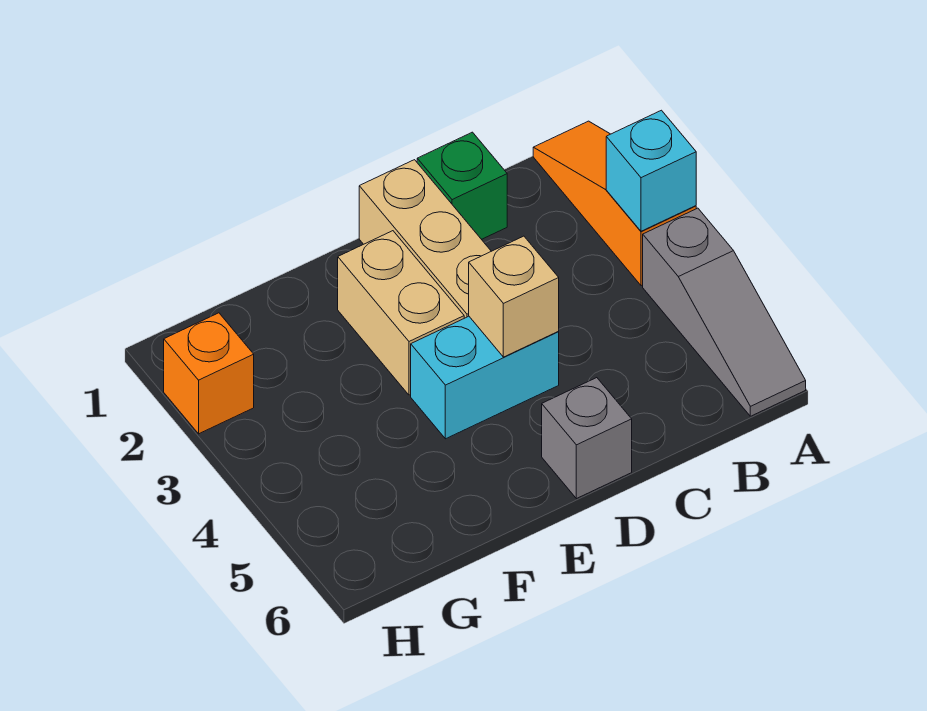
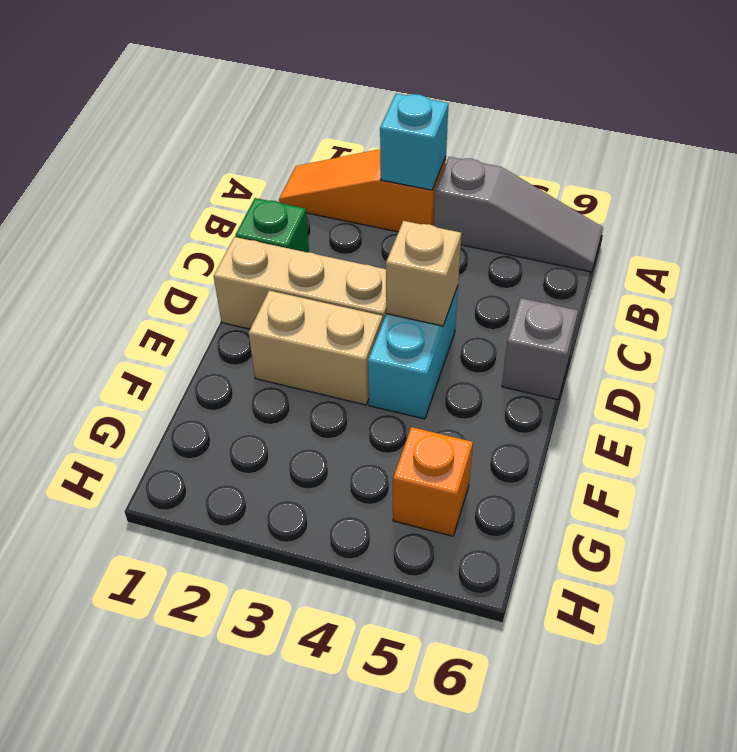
orange brick H2 level 1 -> orange brick G5 level 1

